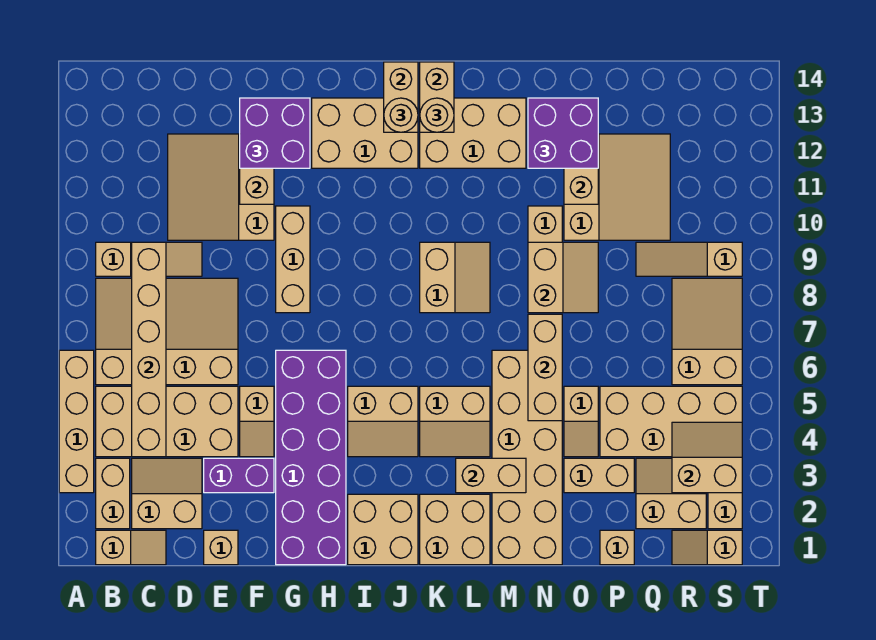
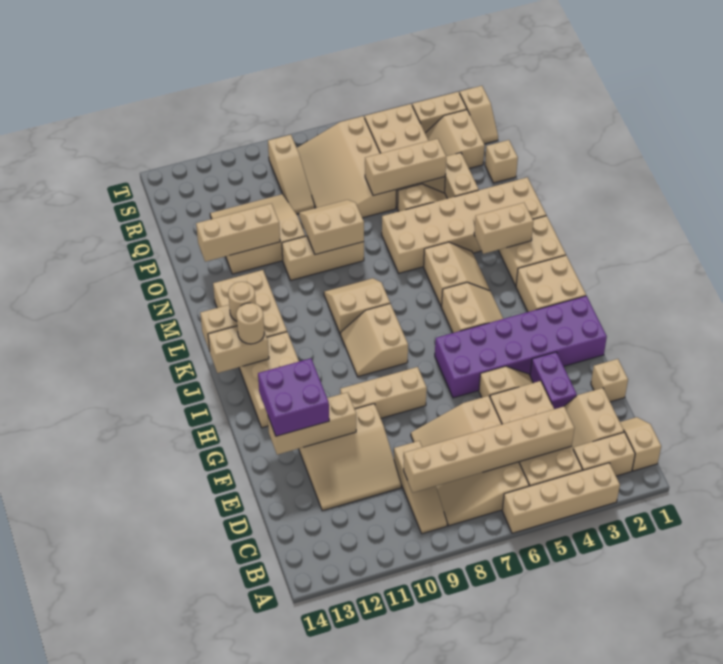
tan slope B9:D9 level 1 top B -> tan slope B9:D9 level 1 top D
tan brick L3:M3 level 2 -> tan brick L2:L3 level 2
tan brick N5:N7 level 2 -> tan brick P4:P6 level 2
purple brick N12:O13 level 3 -> none
tan slope R3:S4 level 2 top 3 -> tan slope I8:J9 level 1 top 8
tan slope R6:S8 level 1 top 6 -> tan slope P6:S8 level 1 top 6

